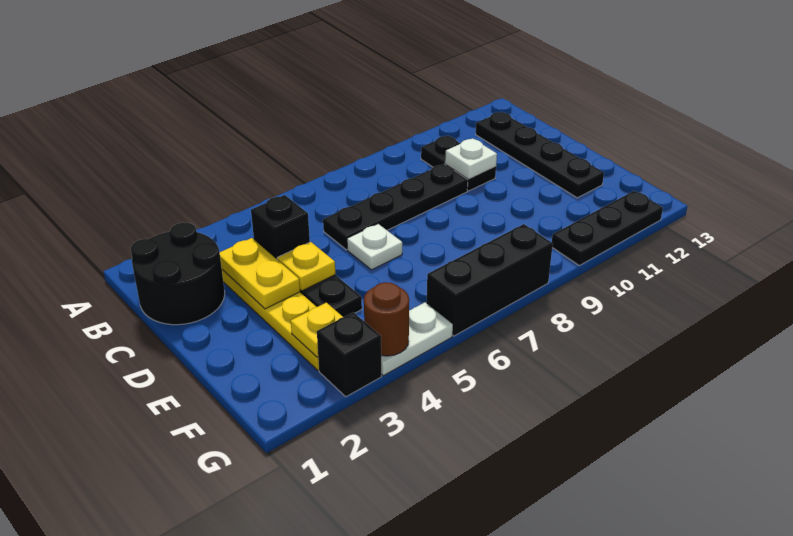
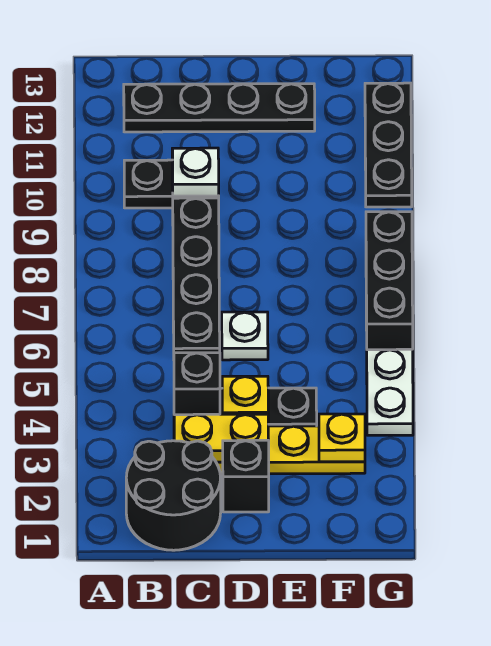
black brick G3 level 1 -> black brick D2 level 1
brown round brick G4 level 2 -> none

